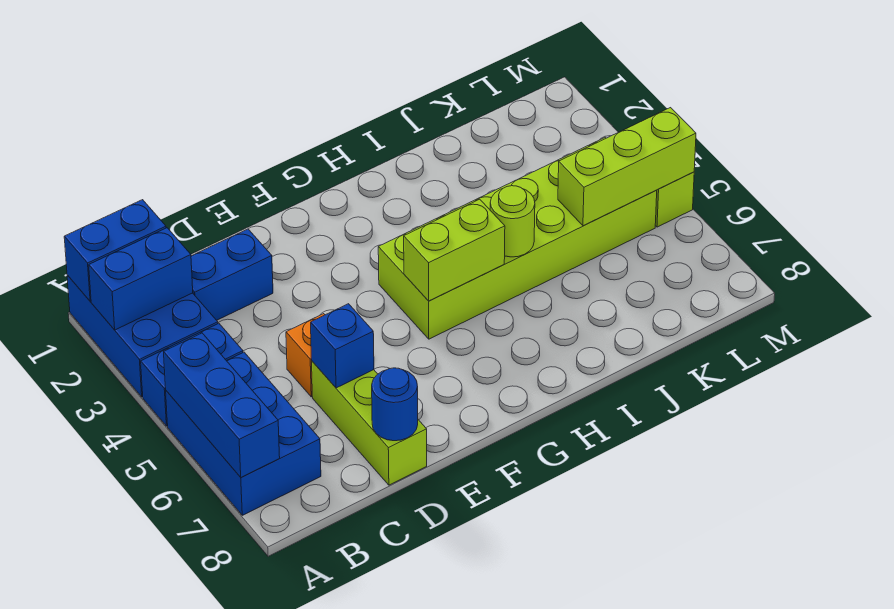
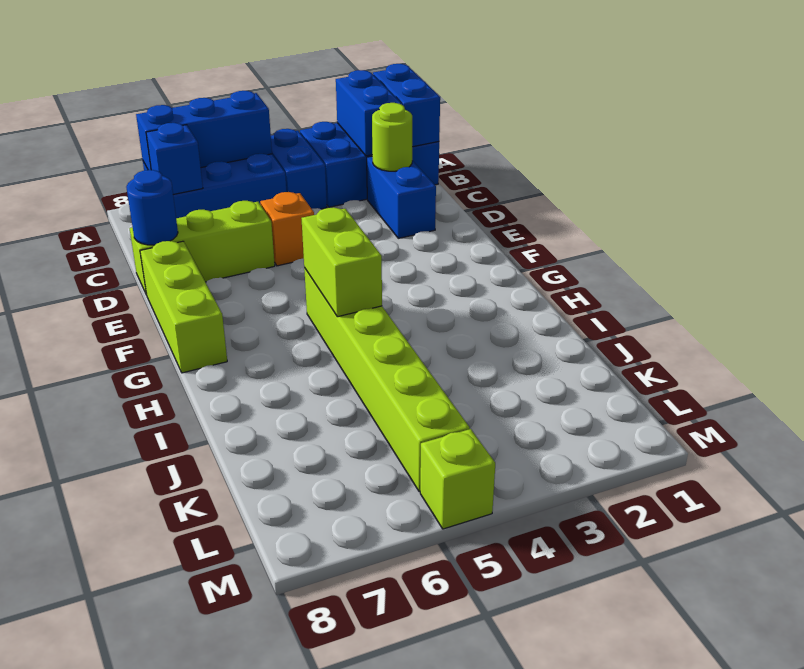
blue brick D6 level 2 -> blue brick B7 level 2
lime brick G4:L5 level 1 -> lime brick G5:L5 level 1
lime round brick I5 level 2 -> lime round brick C2 level 2
lime brick K5:M5 level 2 -> lime brick E8:G8 level 1

